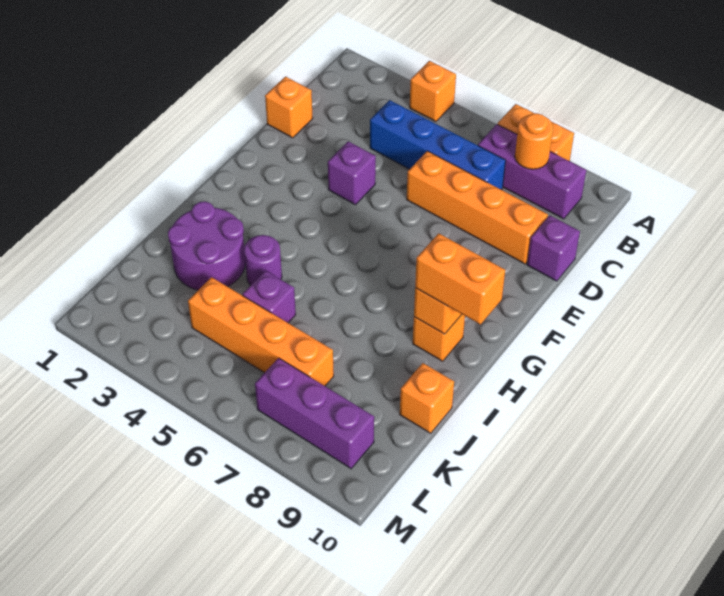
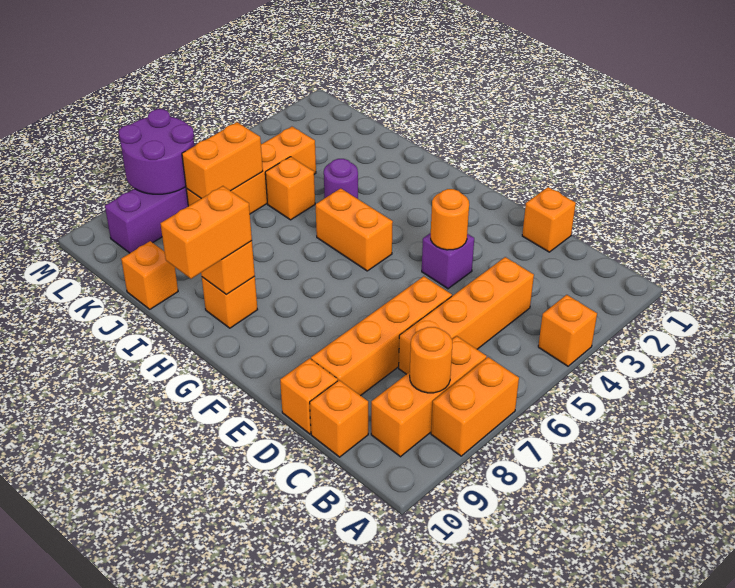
purple brick B7:B9 level 1 -> orange brick B7:B9 level 1
blue brick C4:C7 level 1 -> orange brick C4:C7 level 1
none -> orange brick C10 level 1
purple brick D10 level 1 -> orange brick D10 level 1
none -> orange round brick E4 level 2
none -> orange brick G5:H5 level 1
purple round brick I2:J3 level 1 -> purple round brick L7:M8 level 2
purple brick J5 level 1 -> orange brick J5 level 1
none -> orange brick K6:K7 level 2

